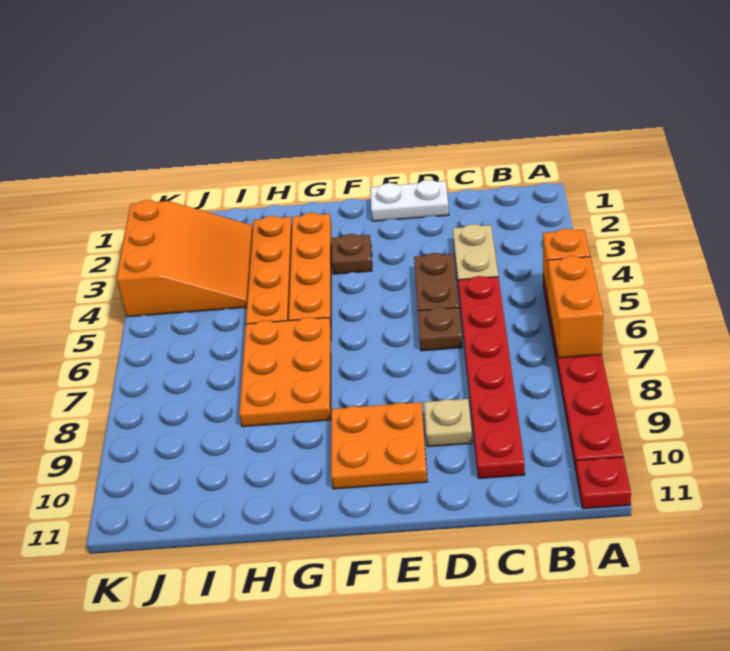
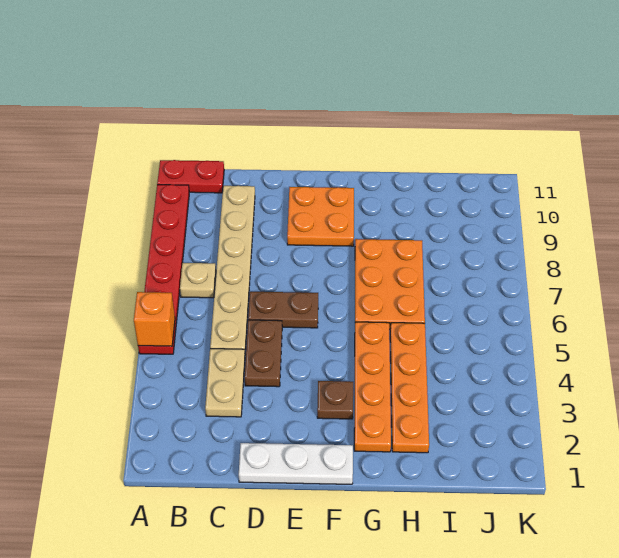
orange brick A6:A7 level 2 -> none
red plate A11 level 1 -> red plate A11:B11 level 1
red plate C5:C10 level 1 -> tan plate C5:C10 level 1
white plate D1:E1 level 1 -> white plate D1:F1 level 1
brown plate D6 level 1 -> brown plate D6:E6 level 1
tan plate D9 level 1 -> tan plate B7 level 1
orange slope I2:K4 level 1 top K -> none

